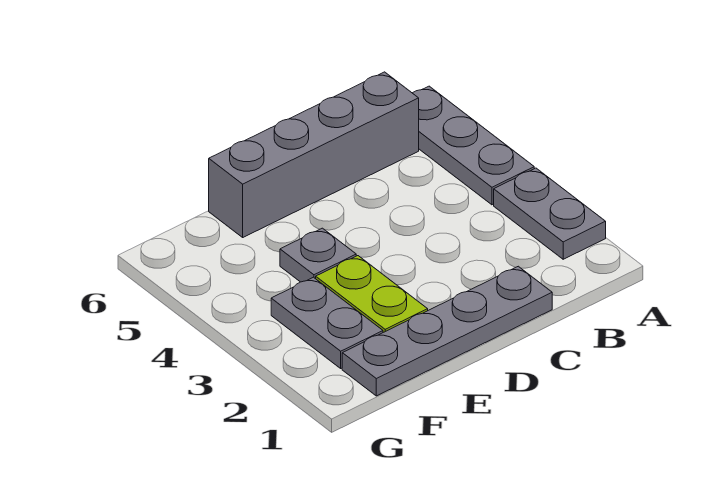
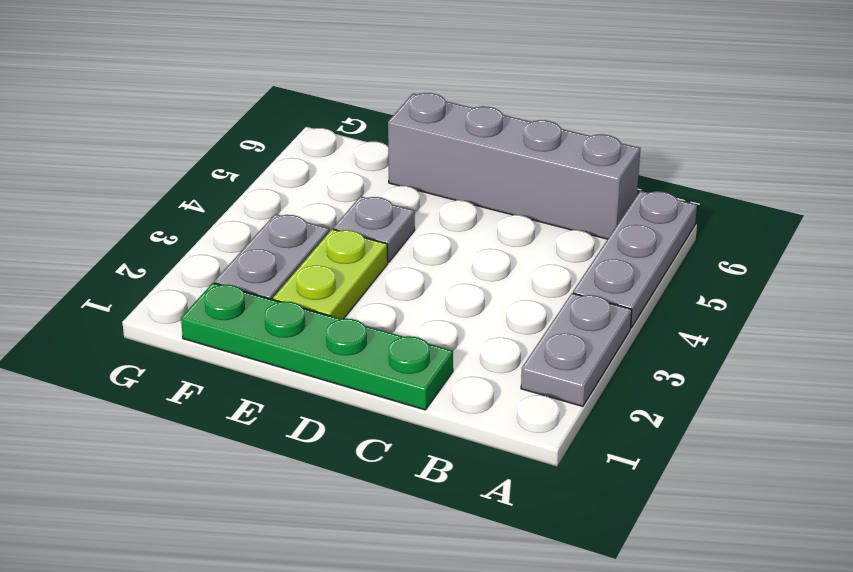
grey plate C1:F1 level 1 -> green plate C1:F1 level 1

